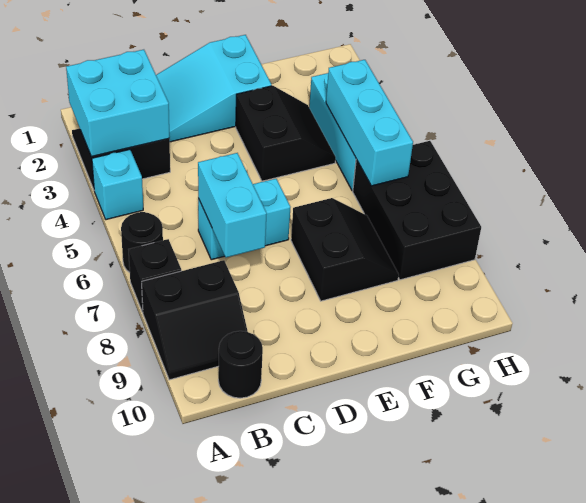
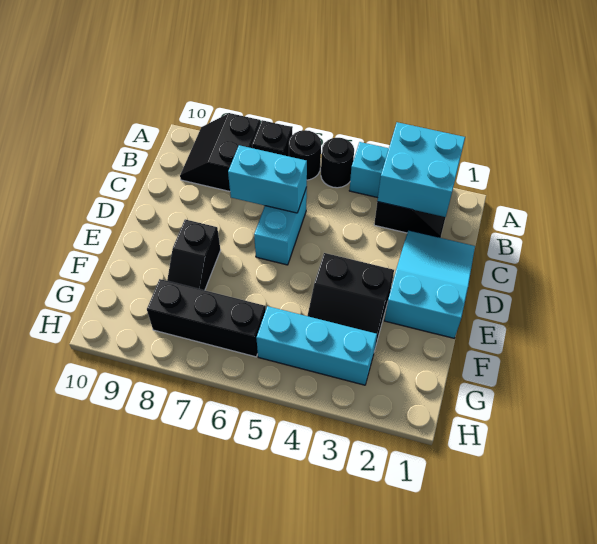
black round brick B10 level 1 -> black round brick A5 level 1
black slope E7:F8 level 1 top E -> black slope E8:F8 level 1 top E
cyan brick G4:G6 level 2 -> none
black brick G6:H8 level 1 -> black brick G6:G8 level 1

